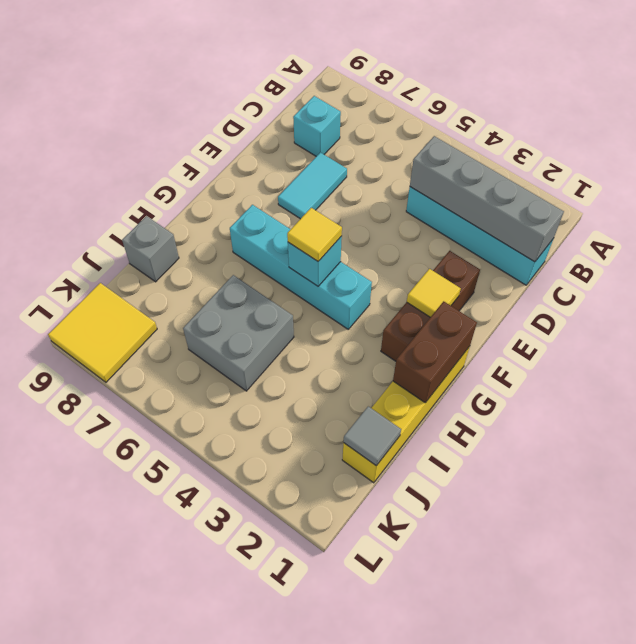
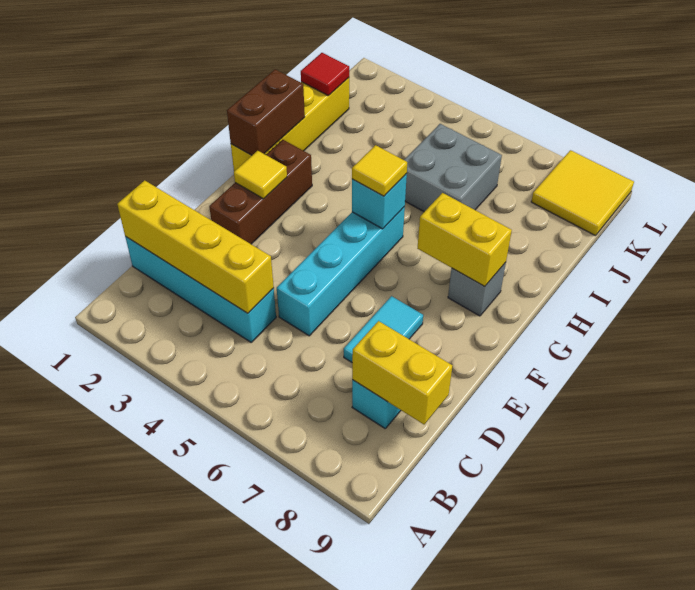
grey brick C1:C4 level 2 -> yellow brick C1:C4 level 2
none -> yellow brick C8:C9 level 2
cyan brick G4:G7 level 1 -> cyan brick D5:G5 level 1
none -> yellow brick G7:G8 level 2
grey brick I9 level 1 -> grey brick G8 level 1
grey tile J1 level 2 -> red tile J1 level 2

